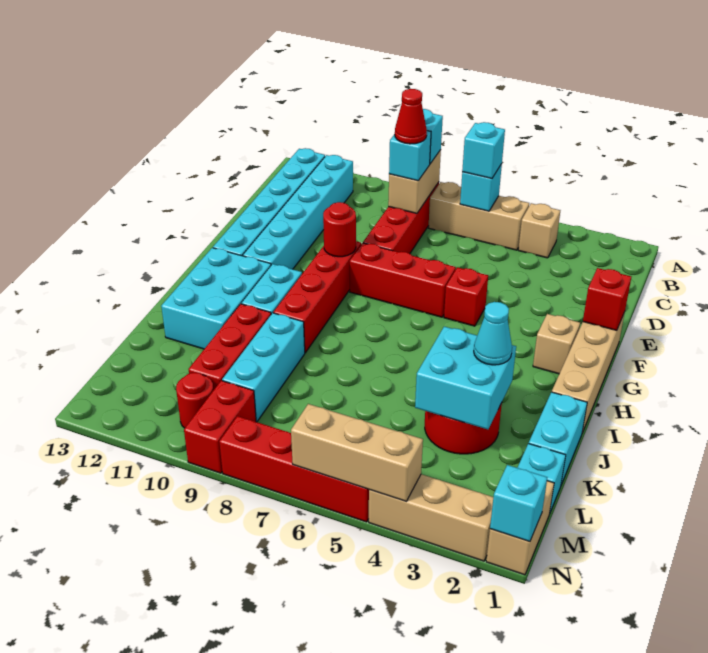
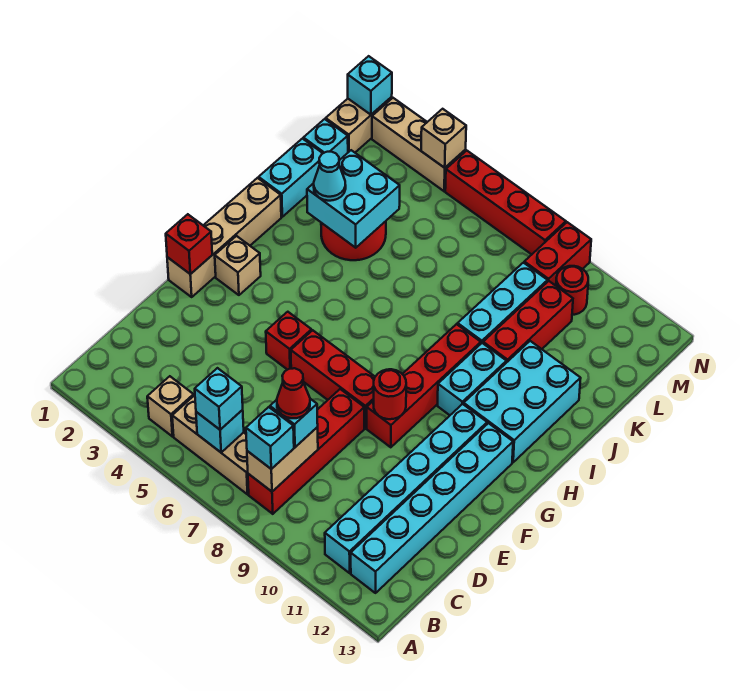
tan brick N4:N6 level 2 -> tan brick N4 level 2

